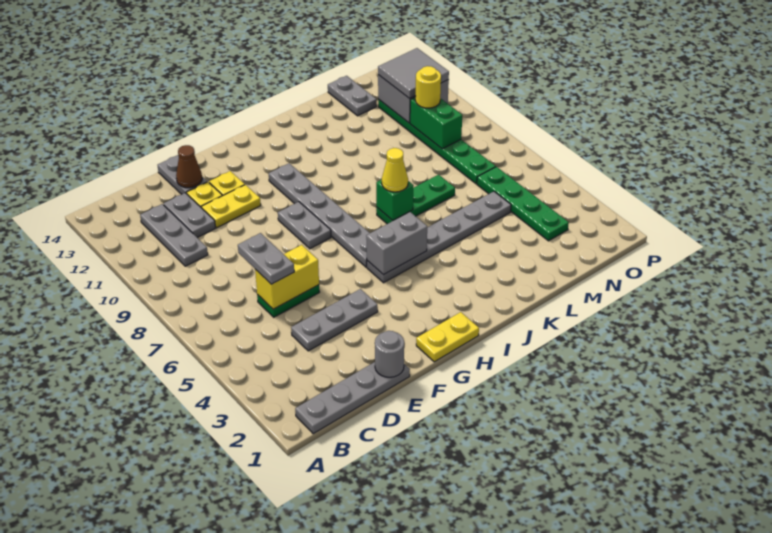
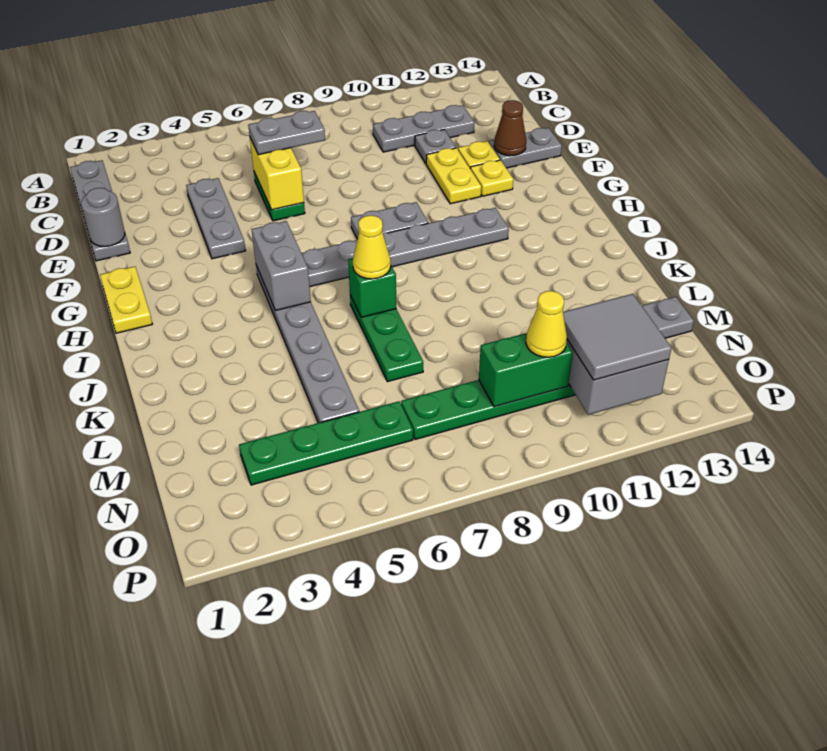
grey plate D11:D12 level 1 -> grey plate D11 level 1
yellow round brick N10 level 3 -> yellow cone N10 level 3

